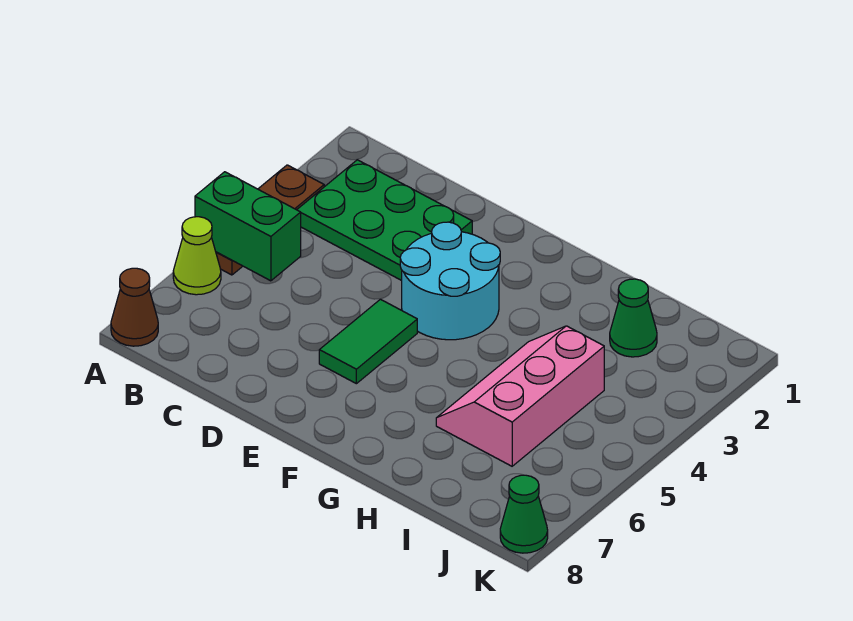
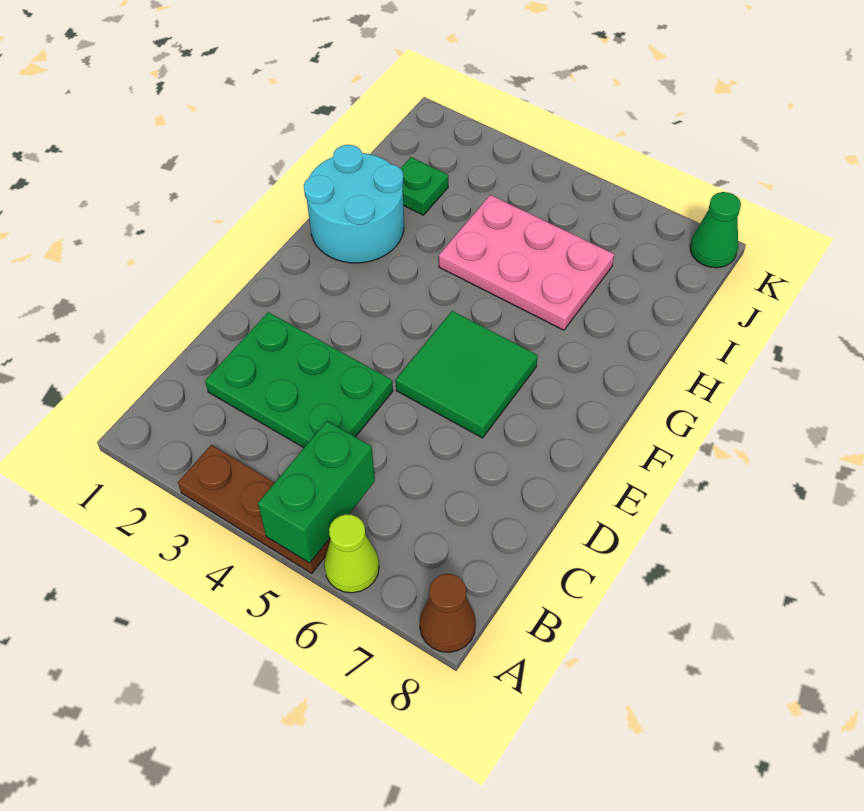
green plate B2:D3 level 1 -> green plate C2:D4 level 1
cyan round brick E3:F4 level 1 -> cyan round brick G1:H2 level 1
green tile E5:E6 level 1 -> green tile E5:F6 level 1
pink slope H4:I6 level 1 top I -> pink plate H4:I6 level 1
green cone I2 level 1 -> green plate I2 level 1

